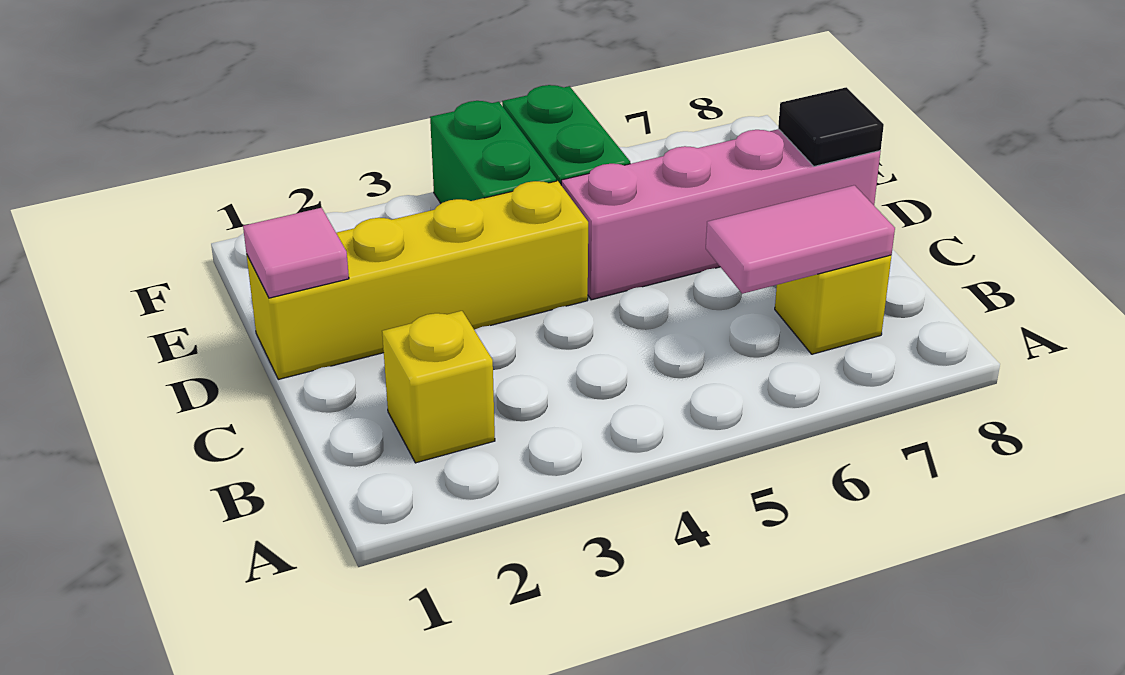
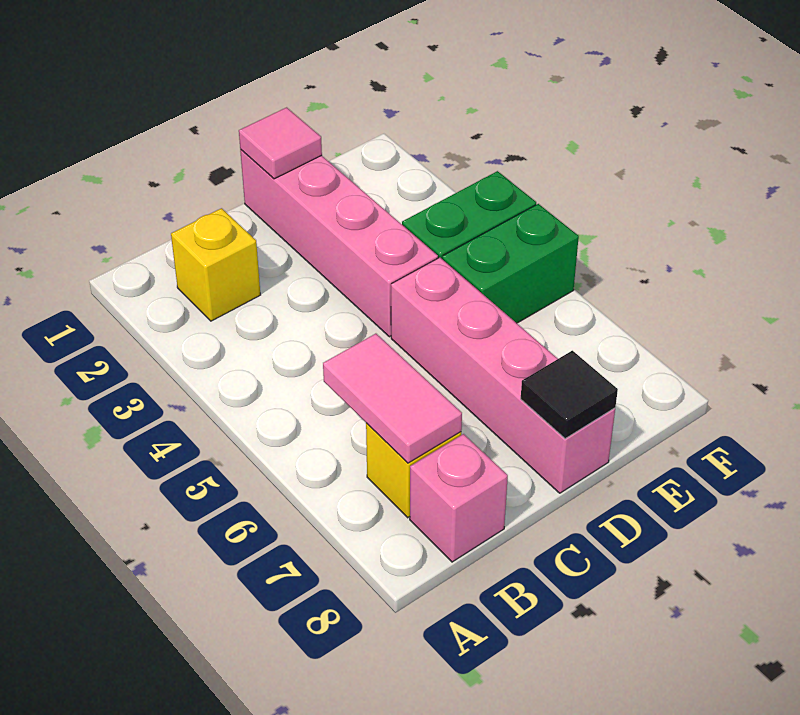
none -> pink brick B8 level 1
yellow brick D1:D4 level 1 -> pink brick D1:D4 level 1

